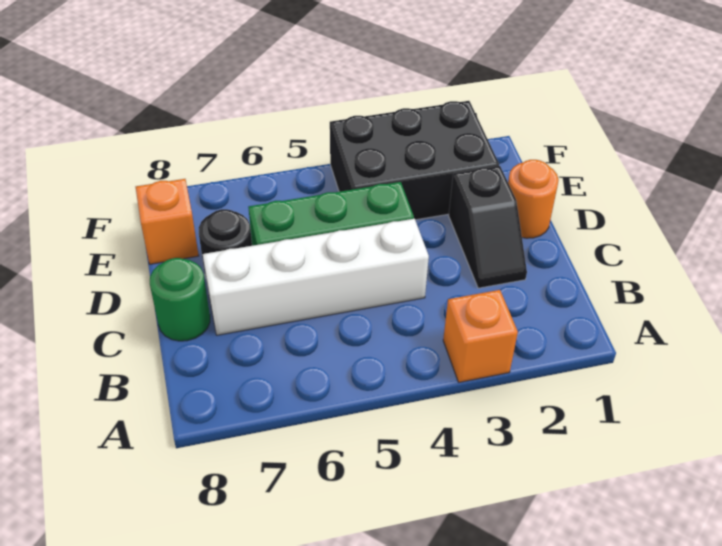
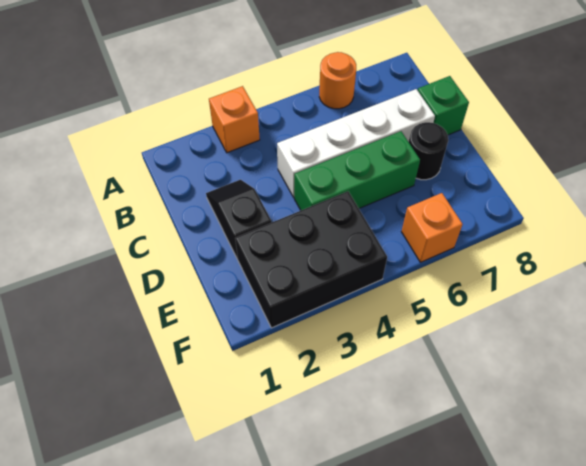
green round brick C8 level 1 -> green brick C8 level 1
orange round brick D1 level 1 -> orange round brick A6 level 1
orange brick E8 level 1 -> orange brick F6 level 1

